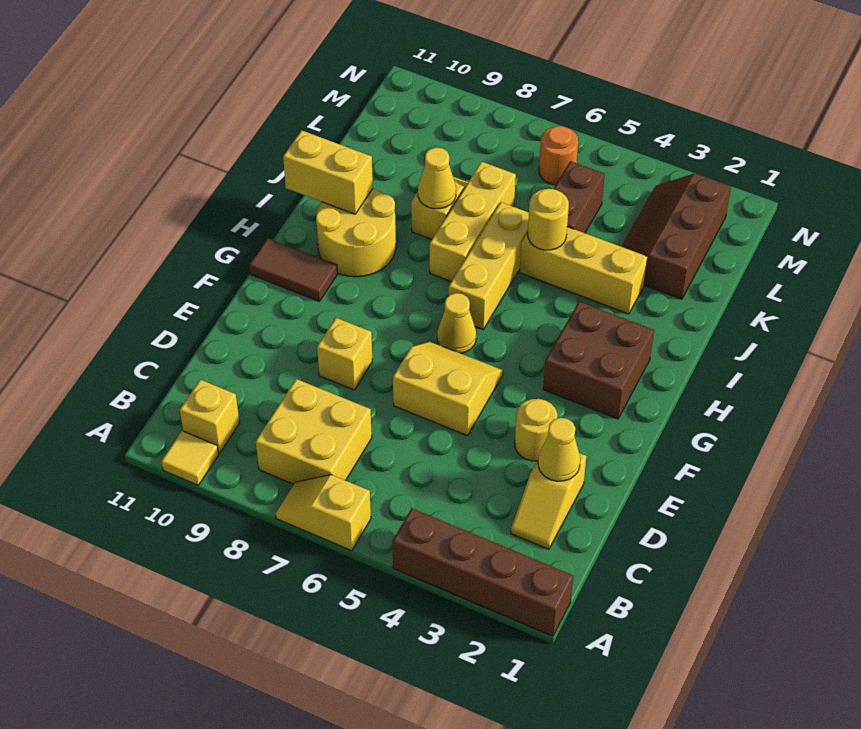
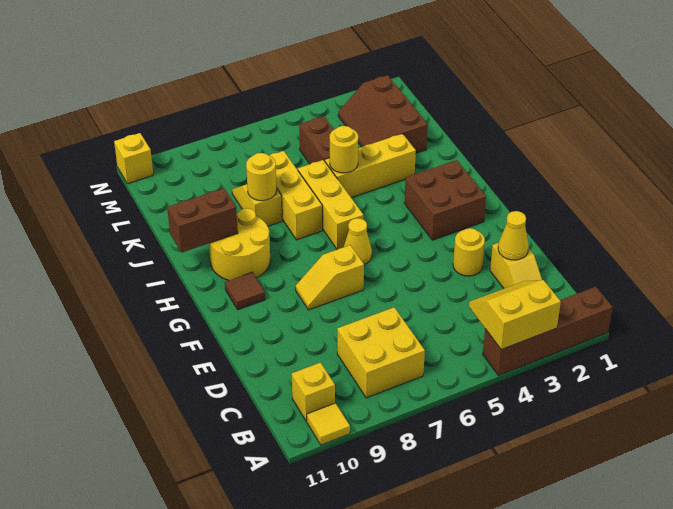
yellow slope A6:A7 level 1 top 6 -> yellow slope F7:F8 level 1 top 7
yellow slope E5:F6 level 1 top E -> yellow slope A3:B4 level 2 top A
yellow brick E8 level 1 -> yellow brick N11 level 1
brown tile G10:G11 level 1 -> brown tile G10 level 1
yellow brick I10:I11 level 2 -> brown brick I10:I11 level 2
yellow cone J8 level 2 -> yellow round brick J8 level 2
orange round brick M6 level 1 -> none

